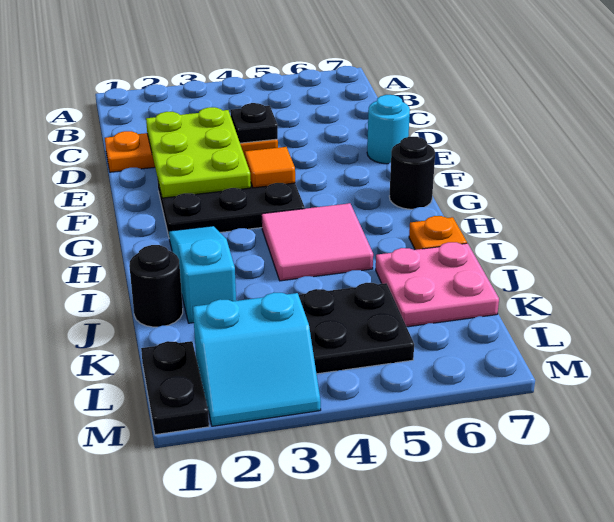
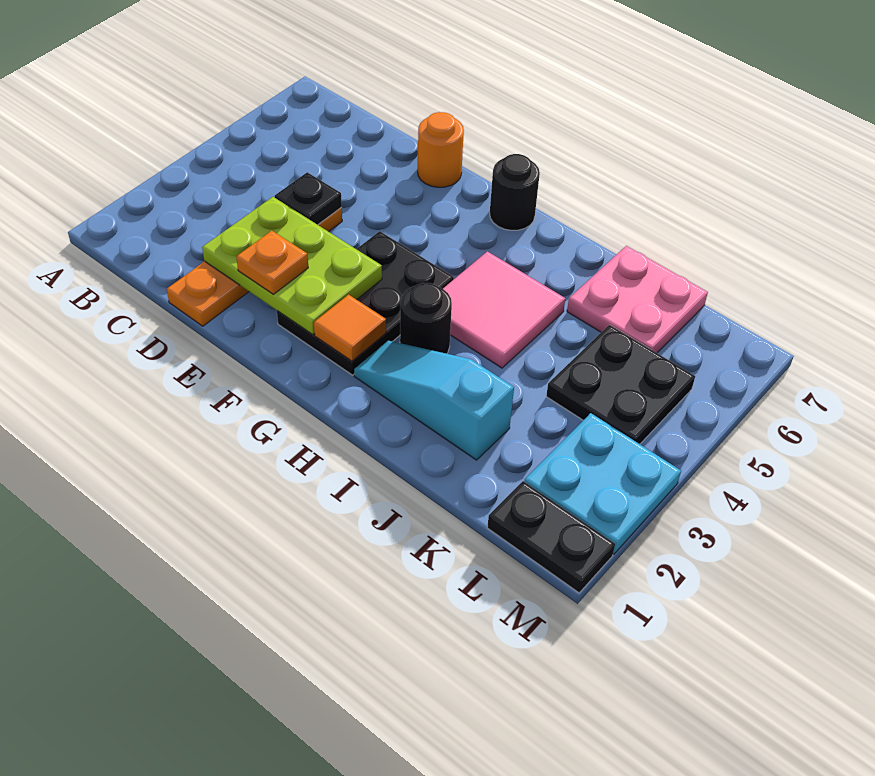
cyan round brick E7 level 1 -> orange round brick E7 level 1
orange tile F4 level 2 -> orange tile G2 level 2
orange plate I7 level 1 -> orange plate E2 level 3
black round brick J1 level 1 -> black round brick H3 level 1
cyan slope L2:M3 level 1 top L -> cyan plate L2:M3 level 1

